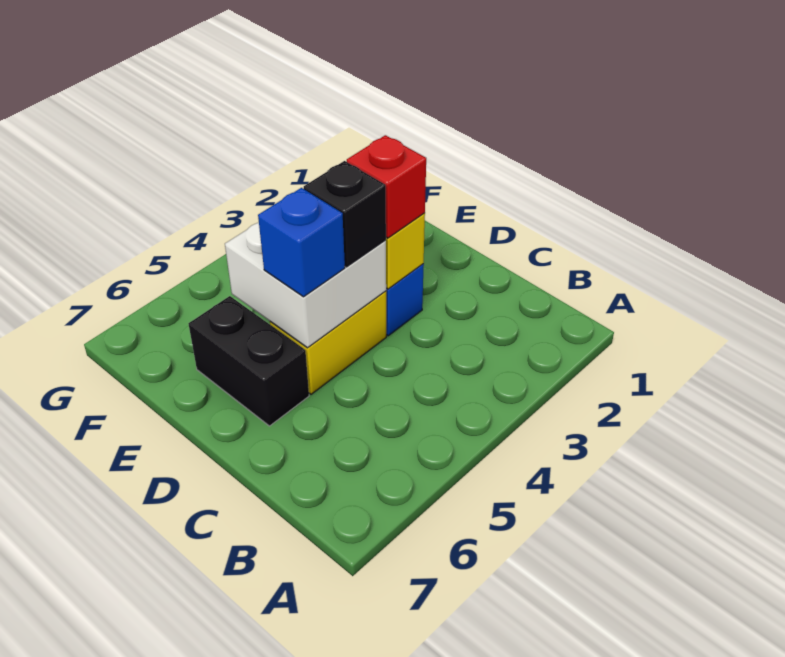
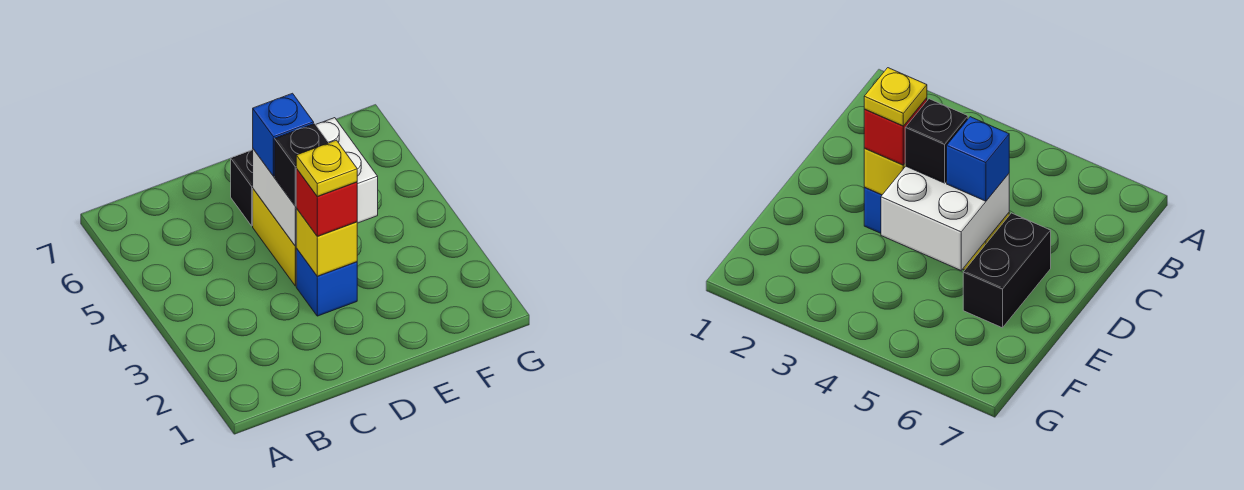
none -> yellow plate D3 level 4

